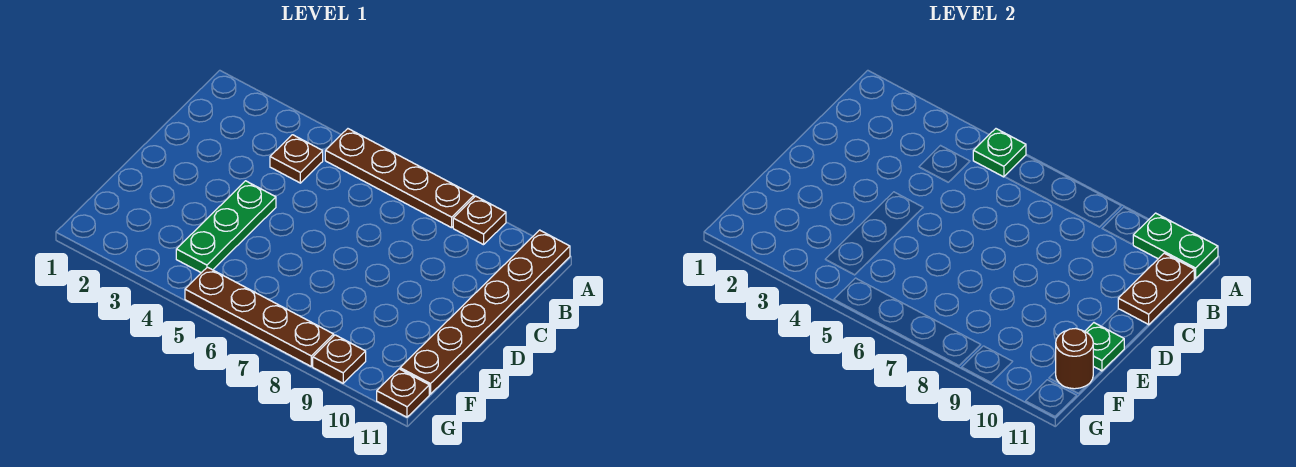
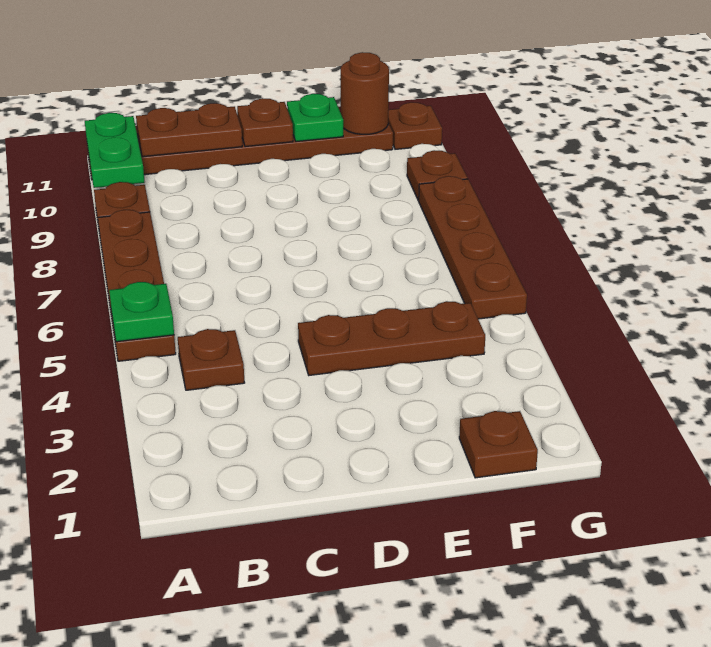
green plate D4:F4 level 1 -> brown plate D4:F4 level 1
none -> brown plate D11 level 2
none -> brown plate F1 level 1

